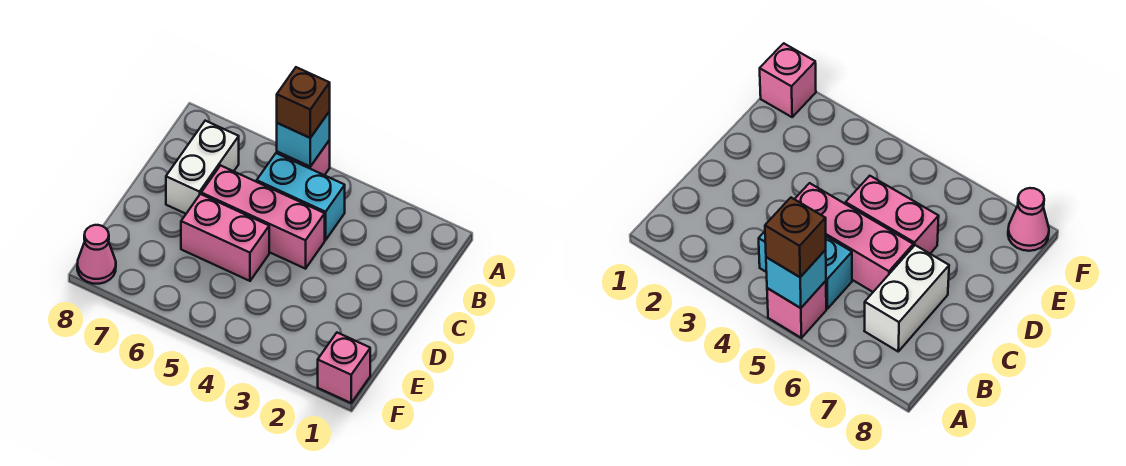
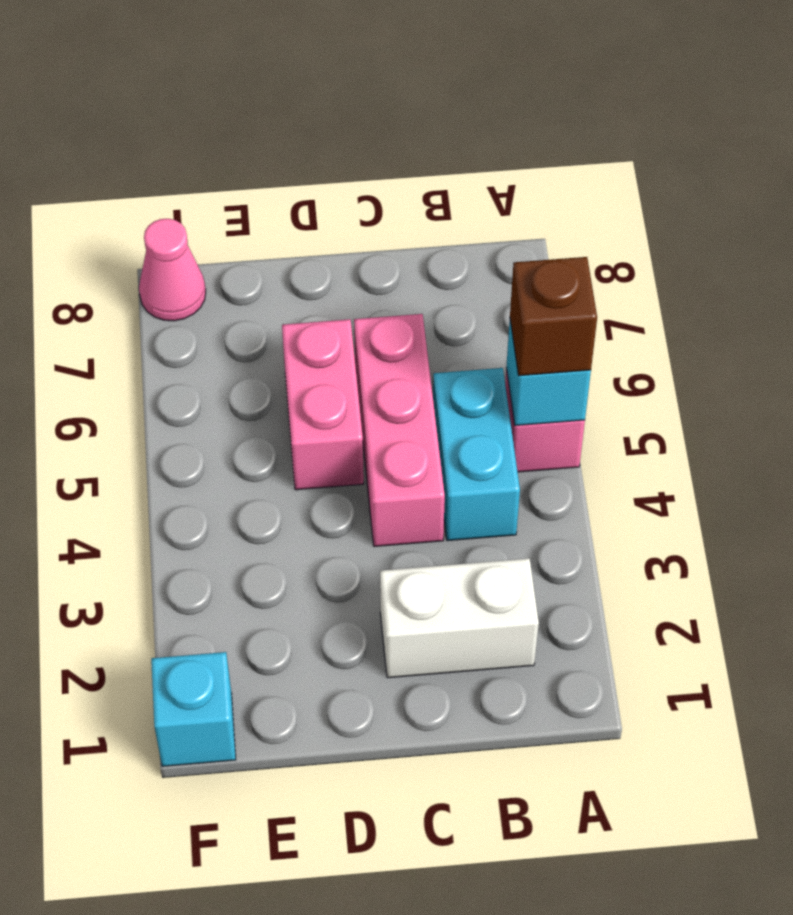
white brick B7:C7 level 1 -> white brick B2:C2 level 1
pink brick F1 level 1 -> cyan brick F1 level 1

